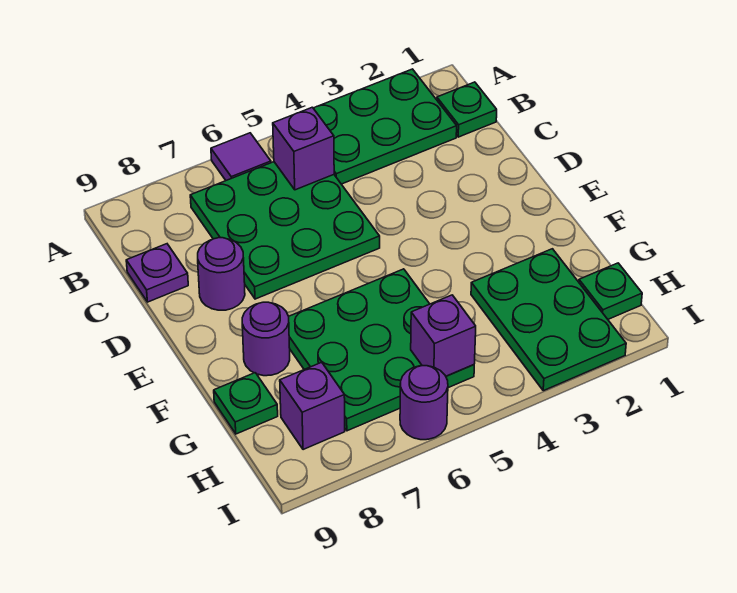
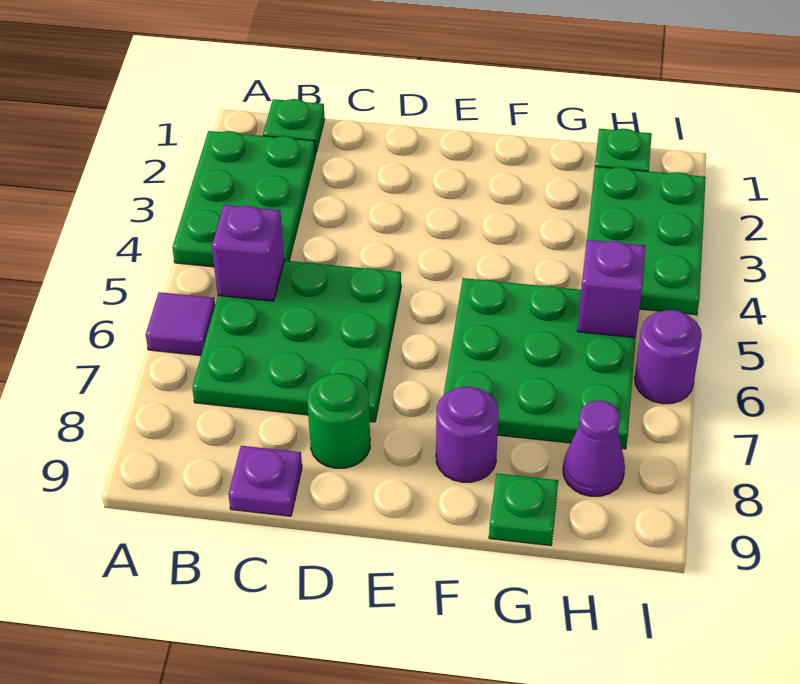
purple round brick D8 level 1 -> green round brick D8 level 1
green plate G2:I3 level 1 -> green plate H2:I4 level 1
purple brick H8 level 1 -> purple cone H8 level 1

